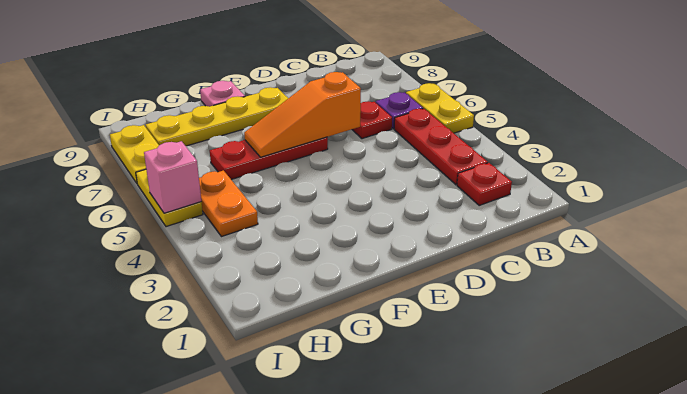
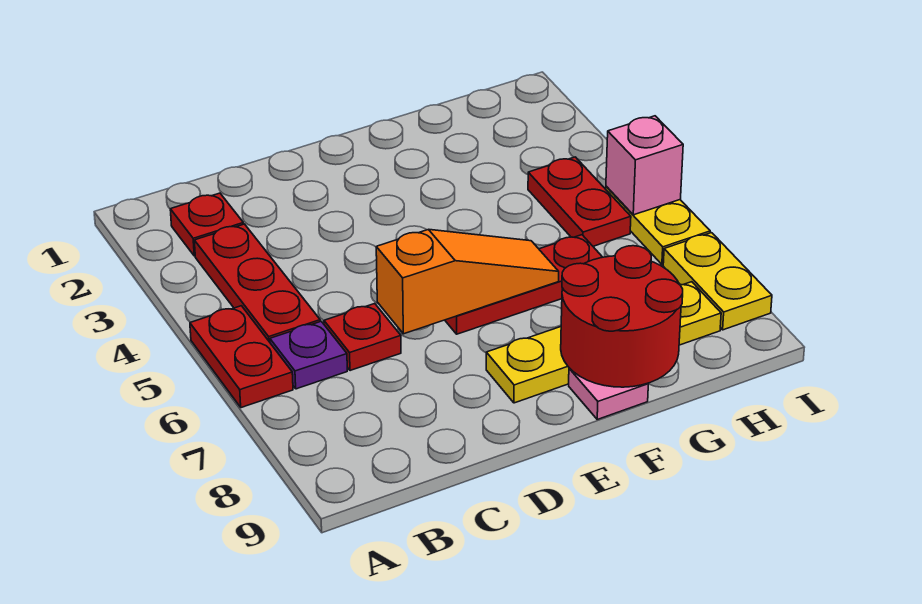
yellow plate A5:A6 level 1 -> red plate A5:A6 level 1
none -> red round brick F8:G9 level 2
orange plate H4:H5 level 1 -> red plate H4:H5 level 1

